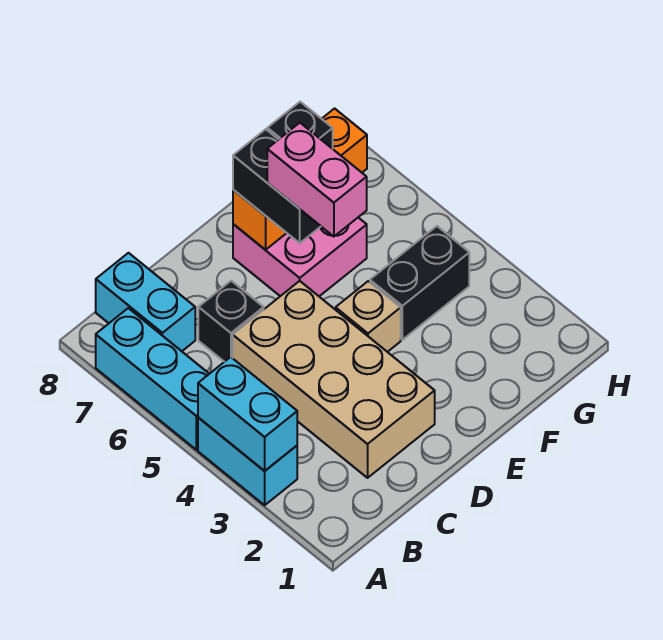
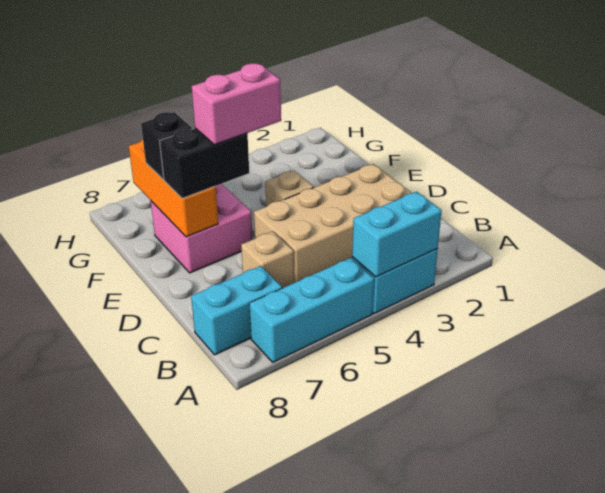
black brick C6 level 1 -> tan brick C6 level 1
black brick F4:G4 level 1 -> none

